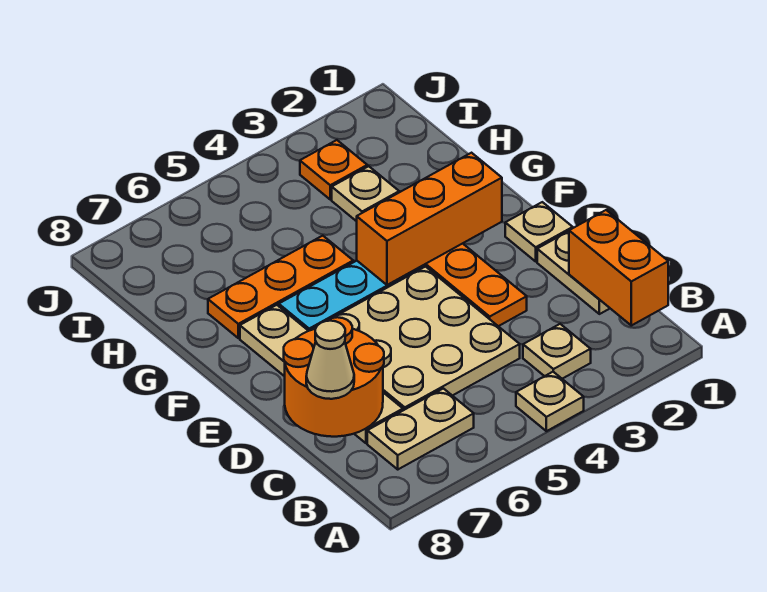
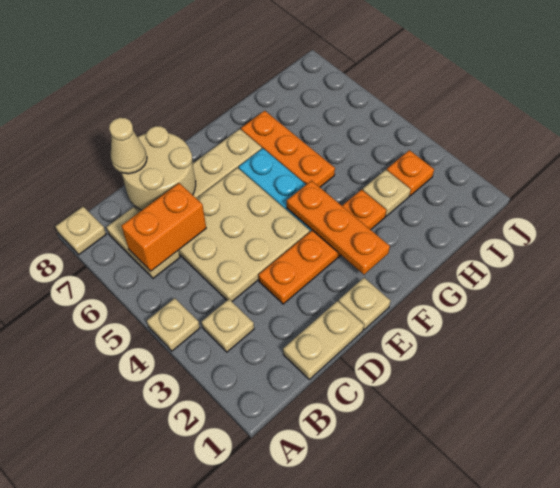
none -> tan plate A8 level 1
orange brick B1:C1 level 2 -> orange brick B6:C6 level 2
orange round brick C7:D8 level 2 -> tan round brick C7:D8 level 2
orange brick F2:F4 level 2 -> orange plate F2:F4 level 2

